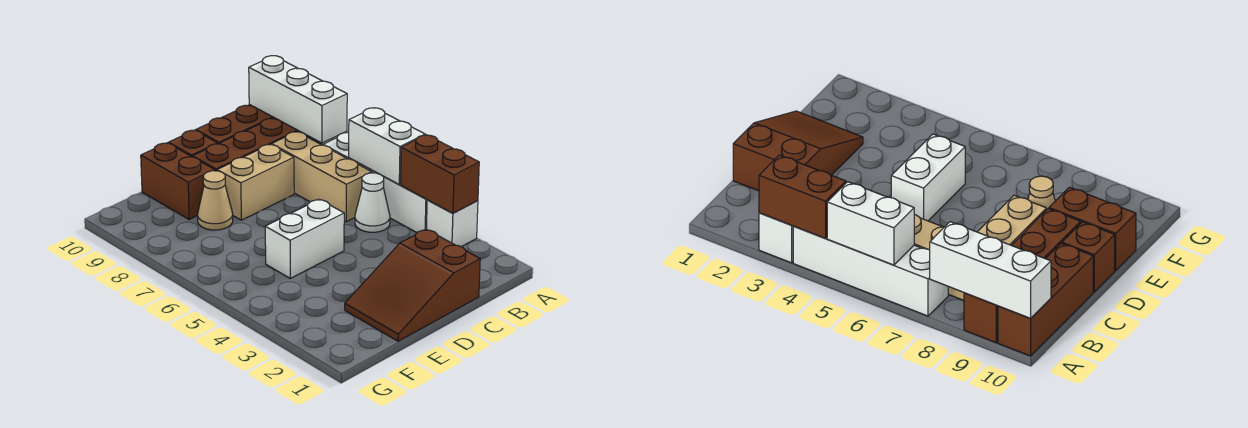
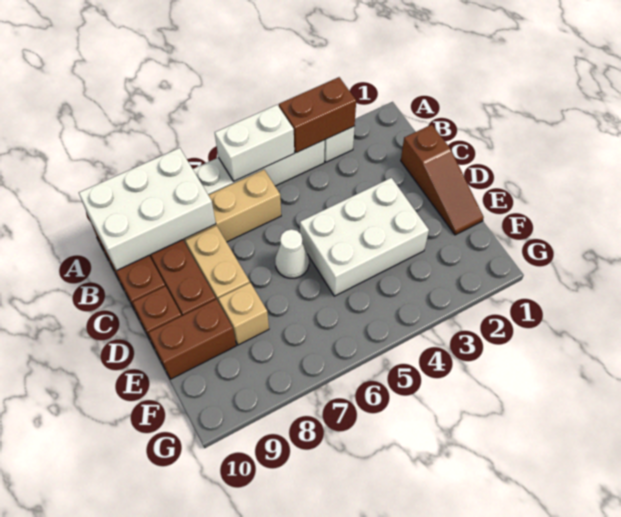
white brick A8:A10 level 2 -> white brick A8:B10 level 2
white cone B5 level 1 -> white cone D6 level 1
brown slope C1:E2 level 1 top C -> brown slope C1:E1 level 1 top C
white brick D5:E5 level 1 -> white brick D3:E5 level 1
tan cone E8 level 1 -> tan brick E8 level 1

